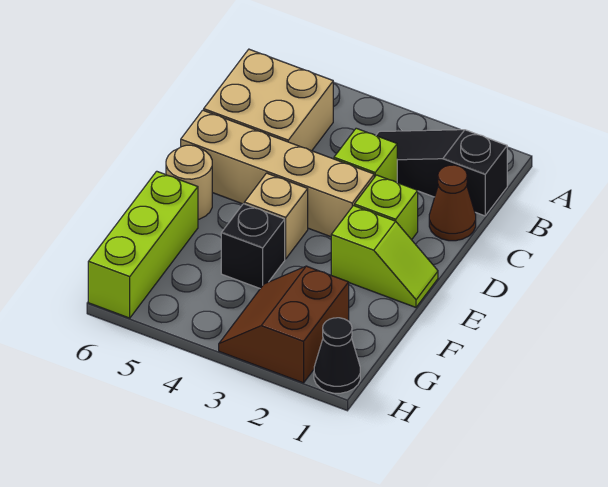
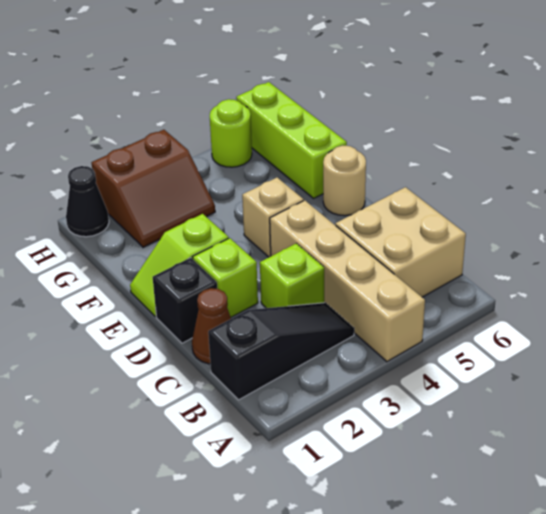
tan brick D3:D6 level 1 -> tan brick A4:D4 level 1
black brick F4 level 1 -> black brick D1 level 1
brown slope G2:H3 level 1 top 2 -> brown slope G2:H3 level 1 top H
none -> lime round brick H5 level 1

